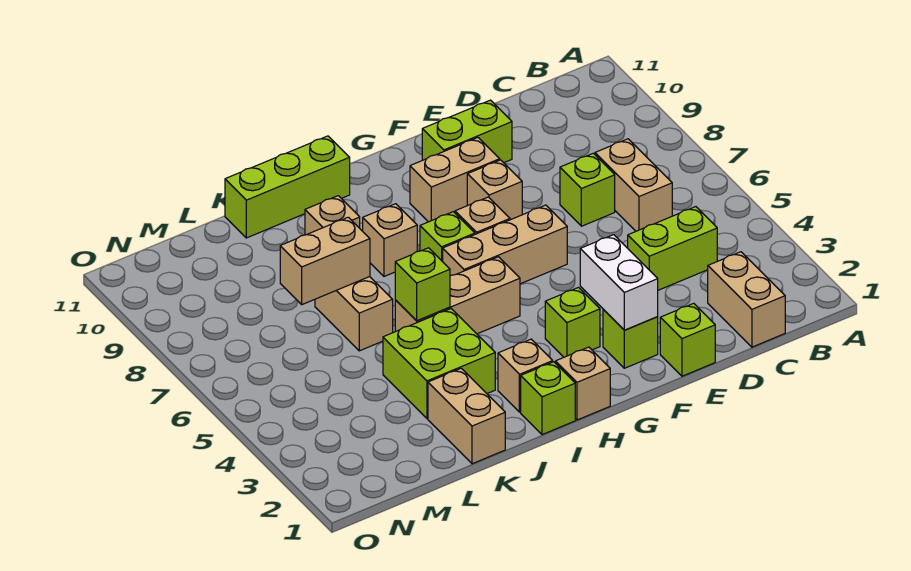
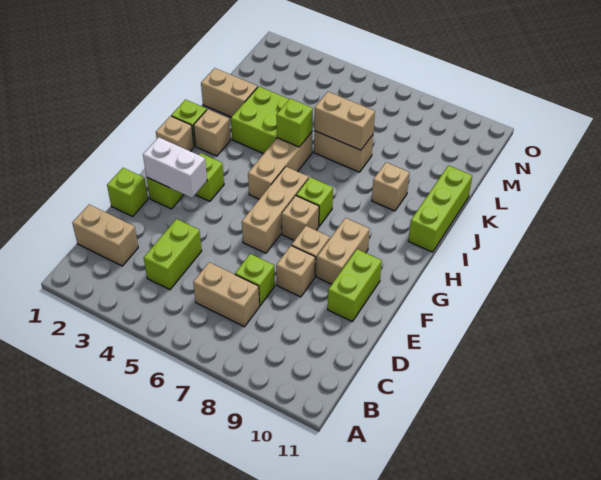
tan brick I8 level 1 -> tan brick E8 level 1
tan brick K7:L7 level 2 -> tan brick K6:K7 level 2

